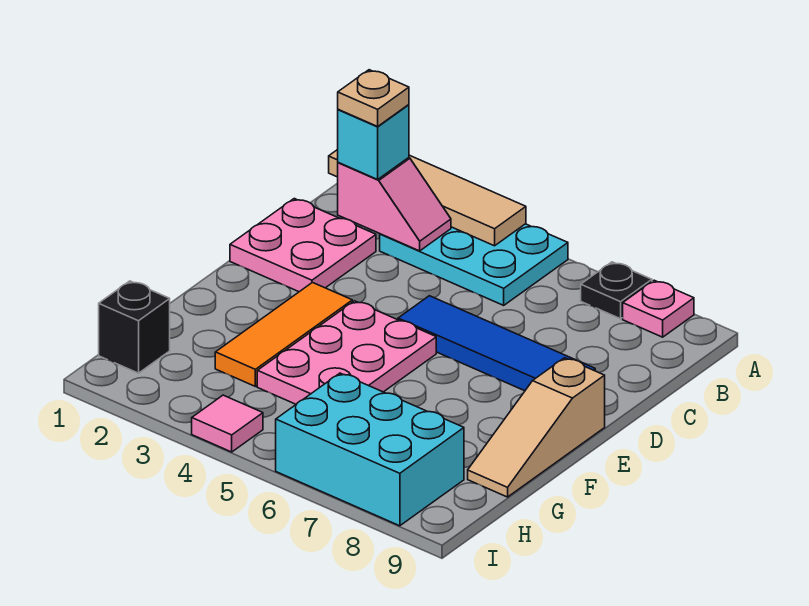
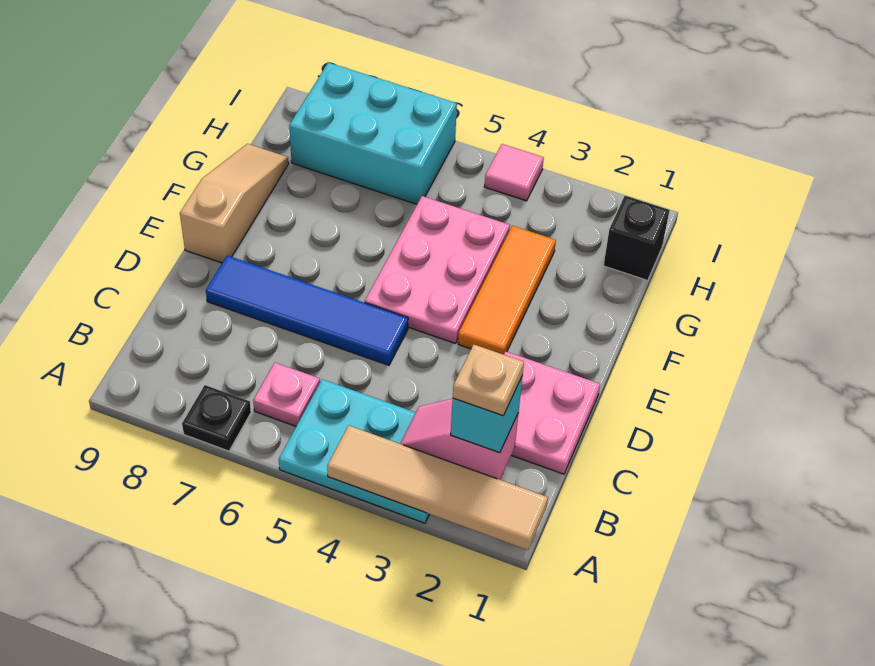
pink plate A8 level 1 -> pink plate B6 level 1

